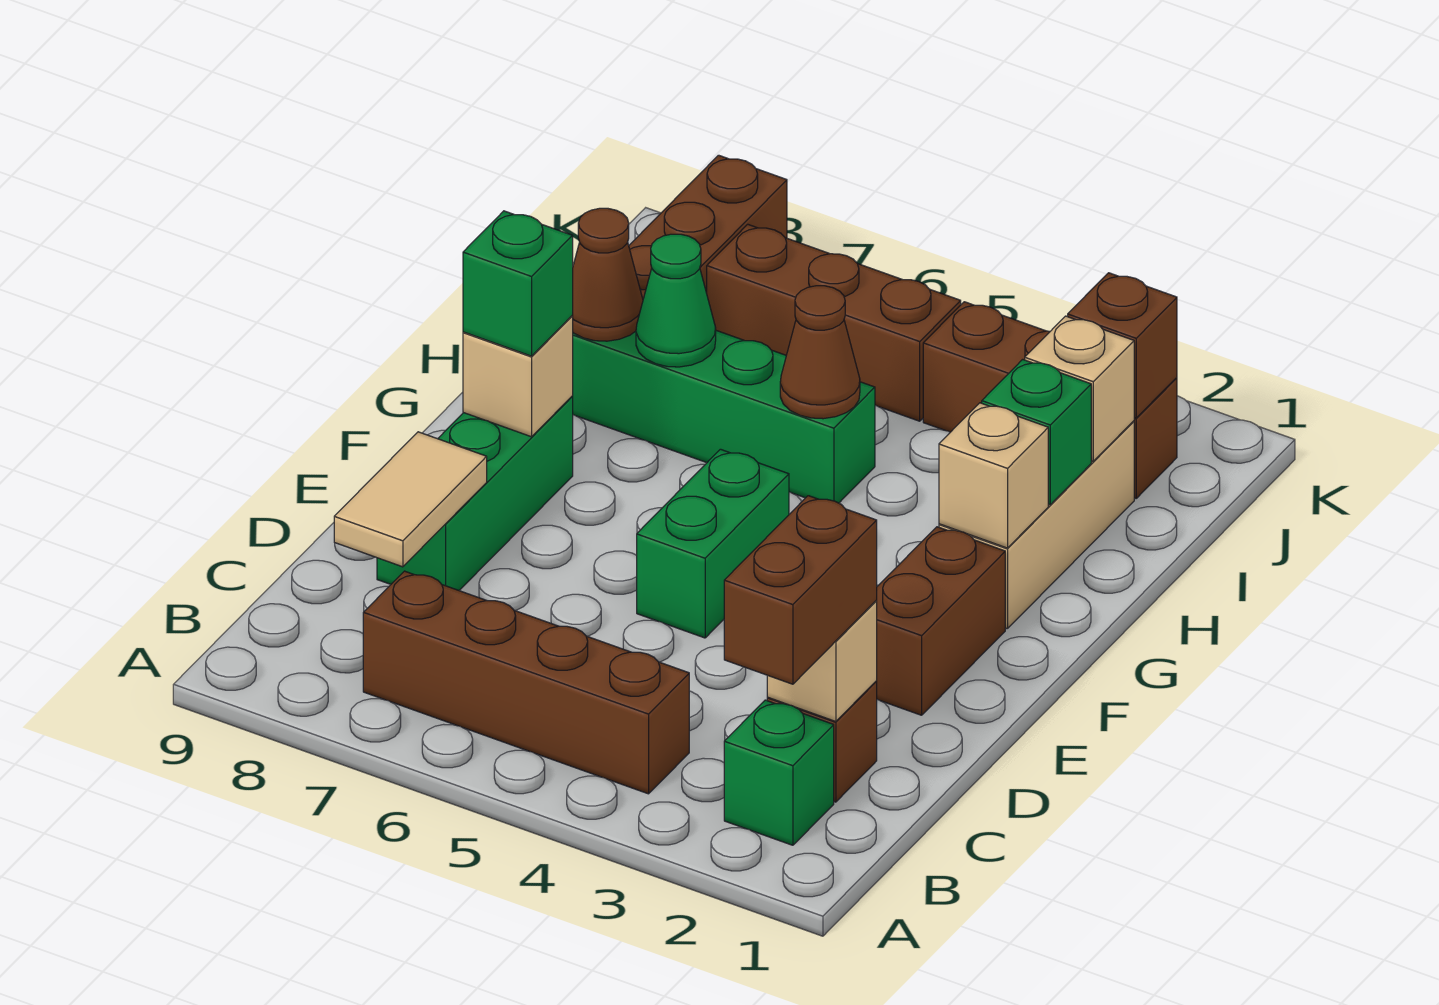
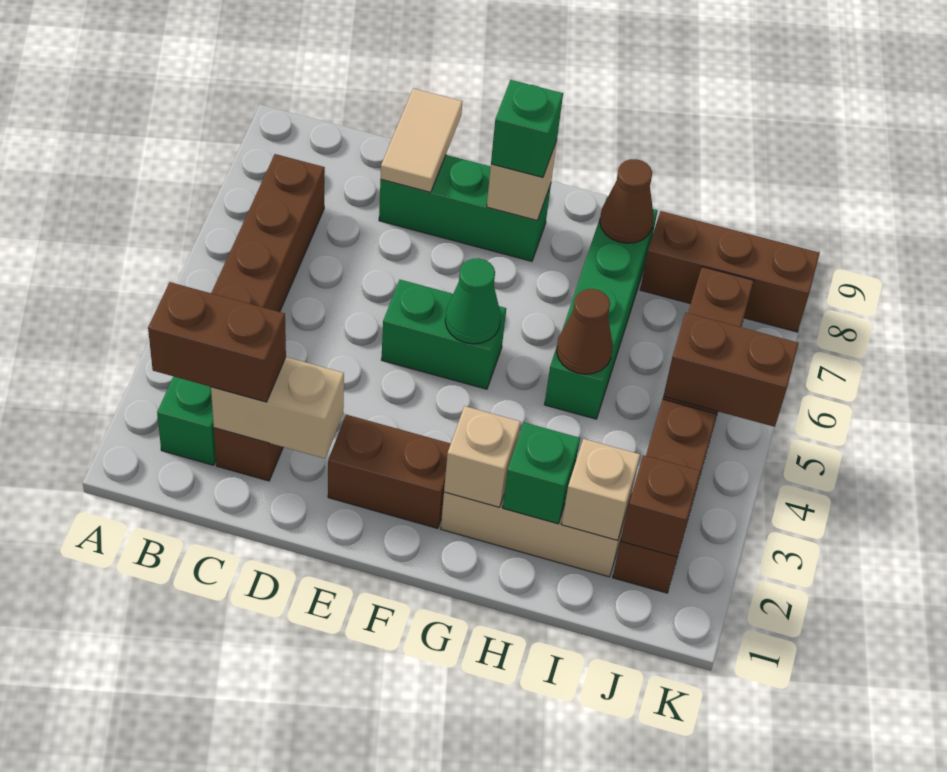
tan brick C2 level 2 -> tan brick C2:D2 level 2
tan tile C8:D8 level 2 -> tan tile D8:D9 level 2
green cone H7 level 2 -> green cone F5 level 2
none -> brown brick J5:K5 level 2

